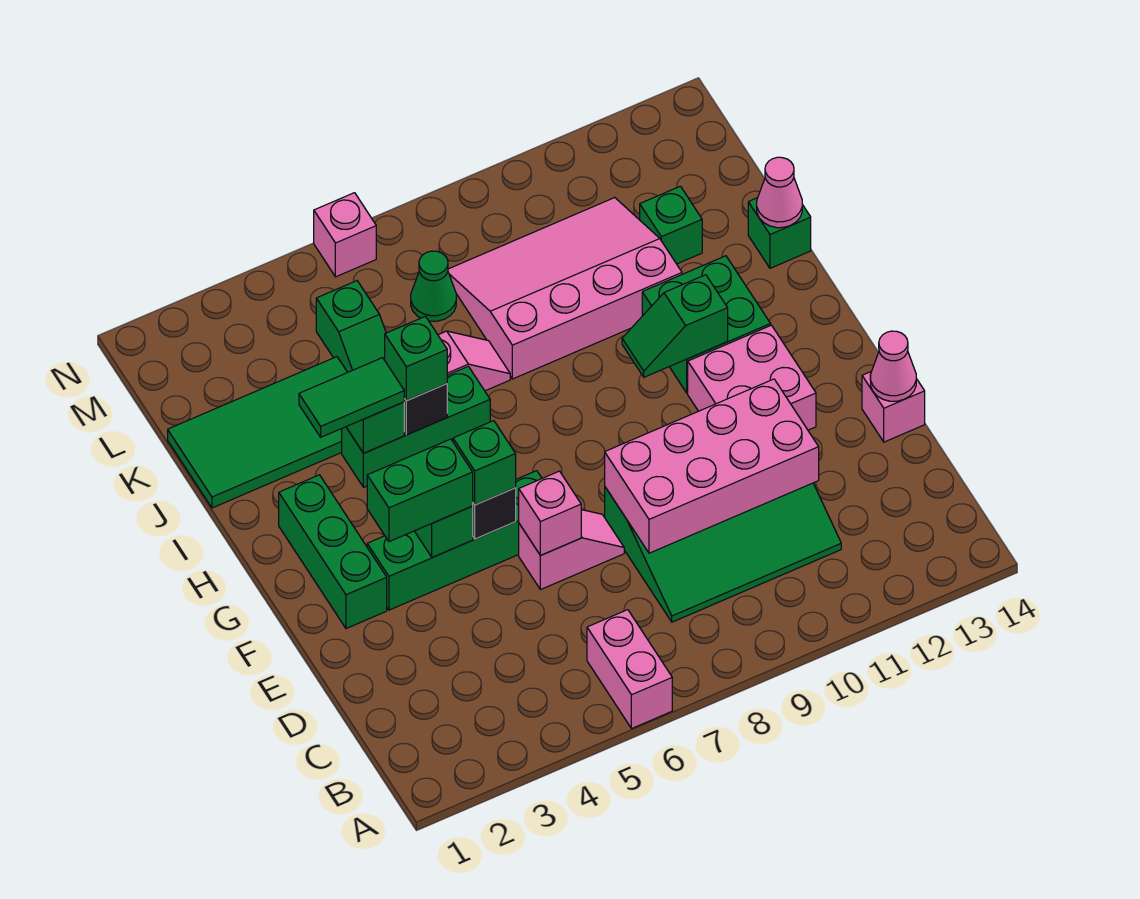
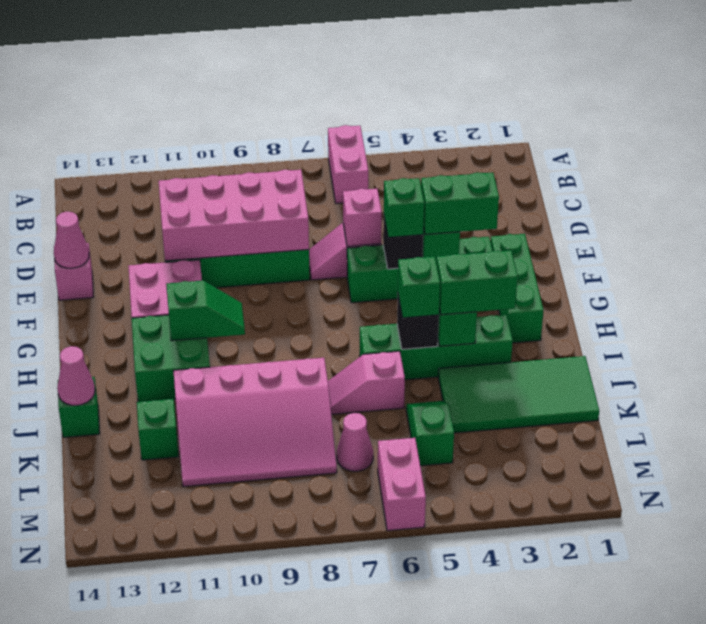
green tile I3:I4 level 3 -> green brick I3:I4 level 3
green brick I4:I6 level 1 -> green brick I3:I6 level 1
green cone L7 level 1 -> pink cone L7 level 1
pink brick N6 level 1 -> pink brick M6:N6 level 1

